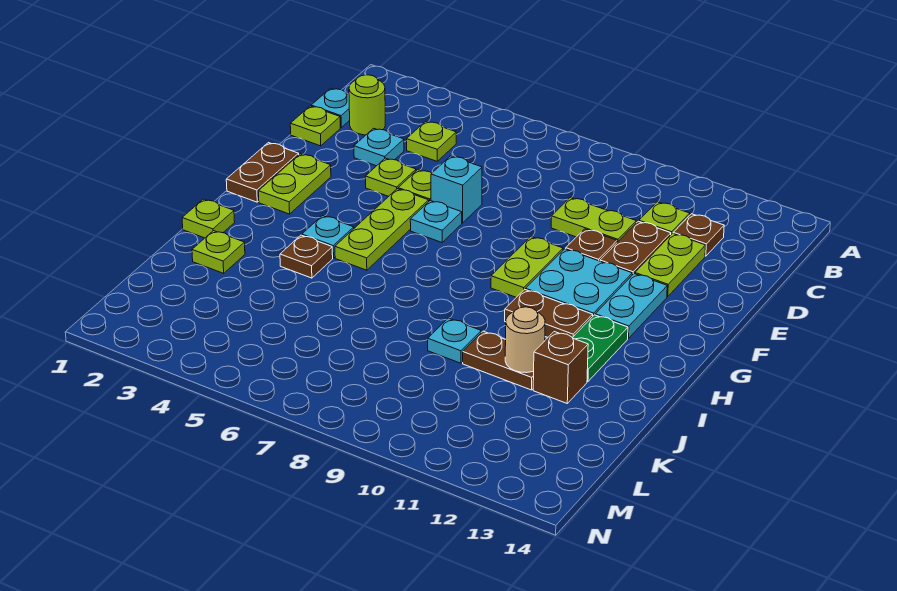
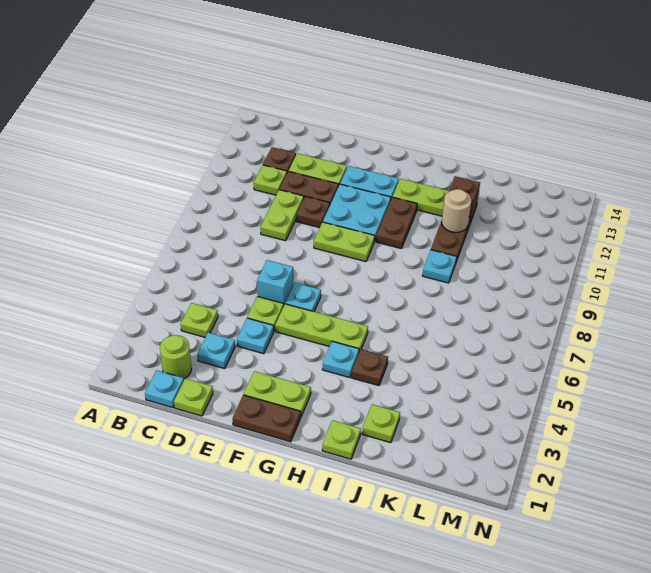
lime plate E4 level 1 -> cyan plate E4 level 1
green plate H12:I12 level 1 -> lime plate H12:I12 level 1

